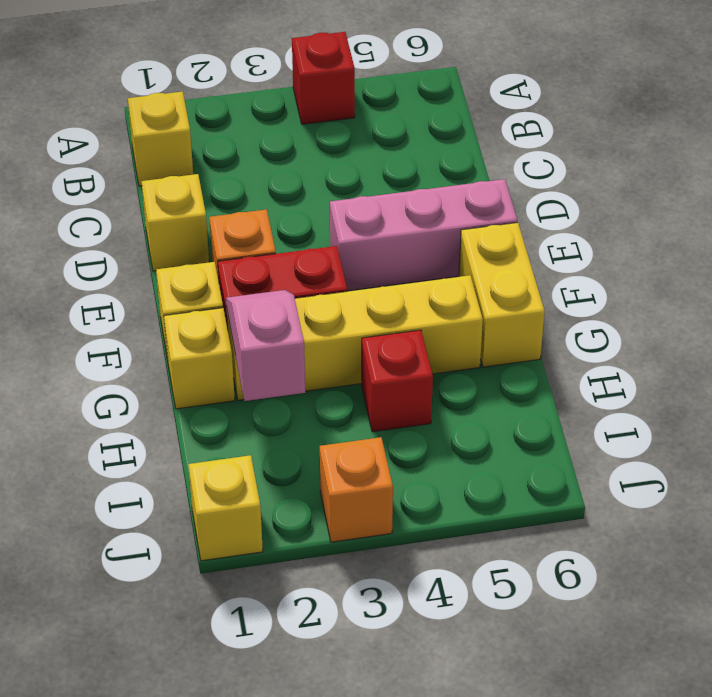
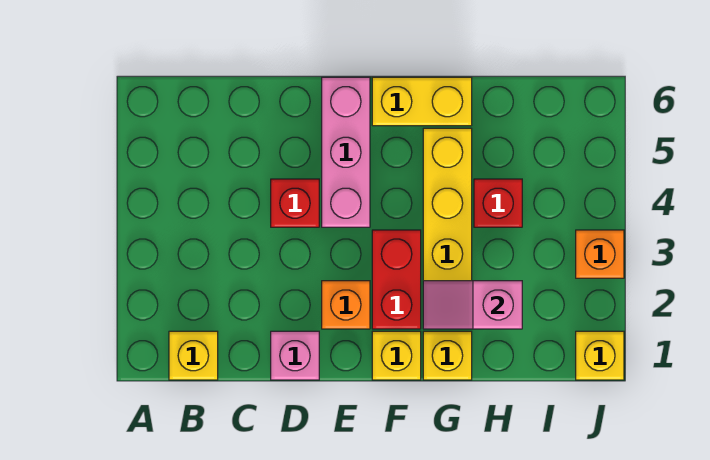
red brick A4 level 1 -> red brick D4 level 1
yellow brick D1 level 1 -> pink brick D1 level 1

